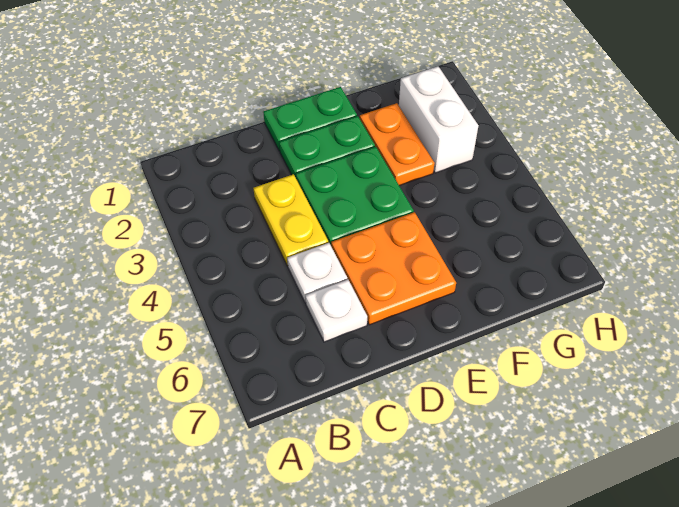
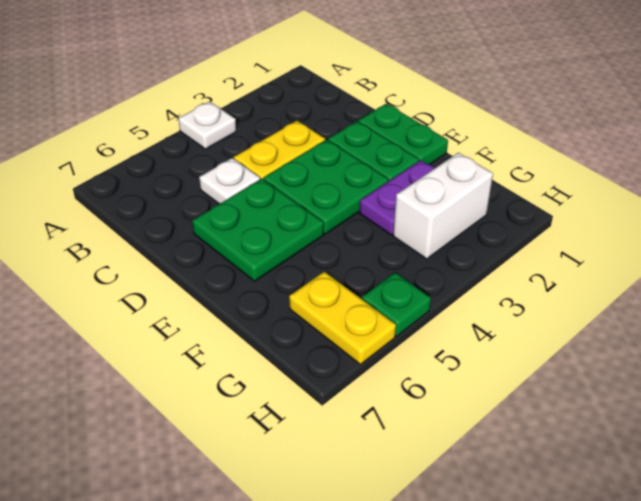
white plate C6 level 1 -> white plate A4 level 1
orange plate D5:E6 level 1 -> green plate D5:E6 level 1
orange plate F2:F3 level 1 -> purple plate F2:F3 level 1
none -> yellow plate G6:H6 level 1
none -> green plate H5 level 1

